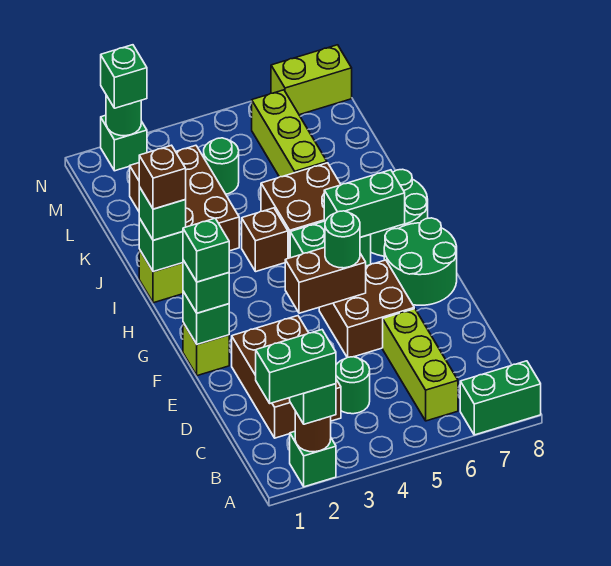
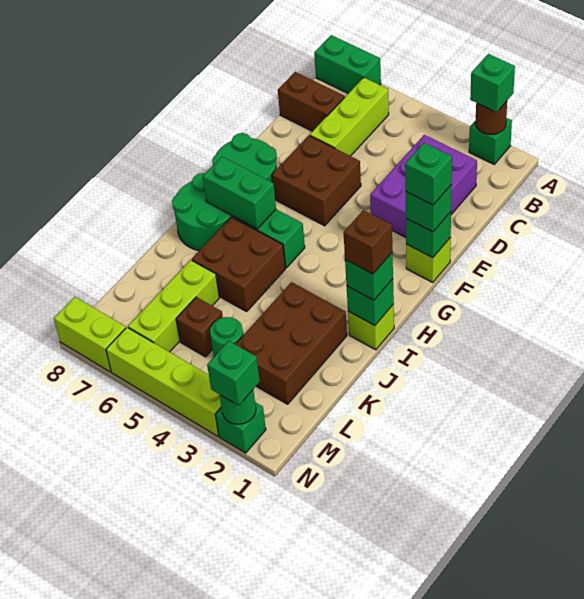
green brick A1:A2 level 4 -> none
brown brick C2:E3 level 1 -> purple brick C2:E3 level 1
green round brick C4 level 1 -> none
brown brick F4:F5 level 2 -> brown brick C7:C8 level 1
green round brick F5 level 3 -> none
brown brick I4 level 1 -> brown brick L5 level 1
none -> lime brick N3:N6 level 1

